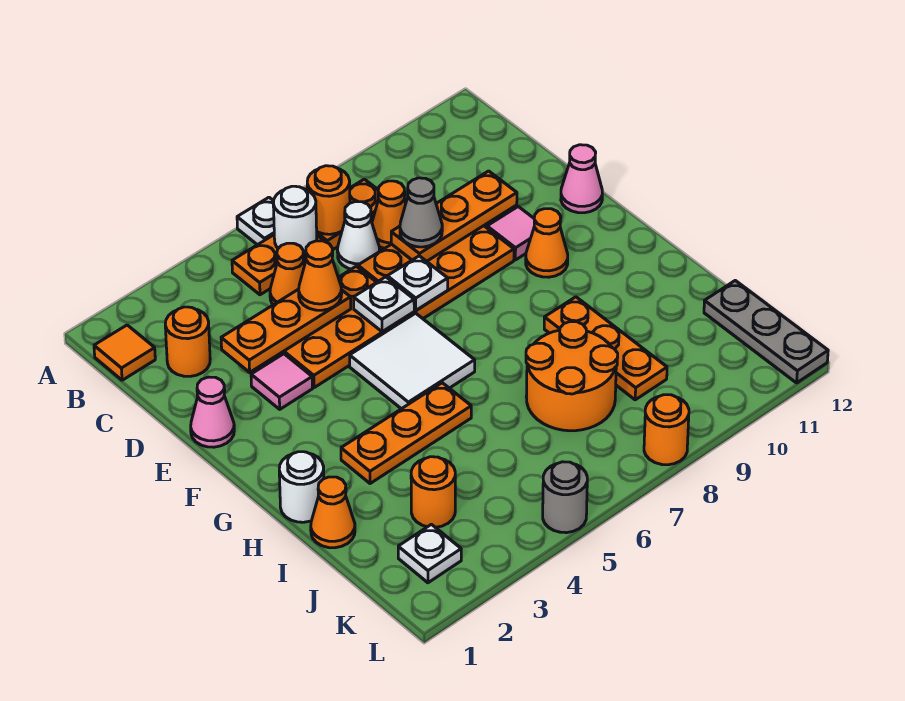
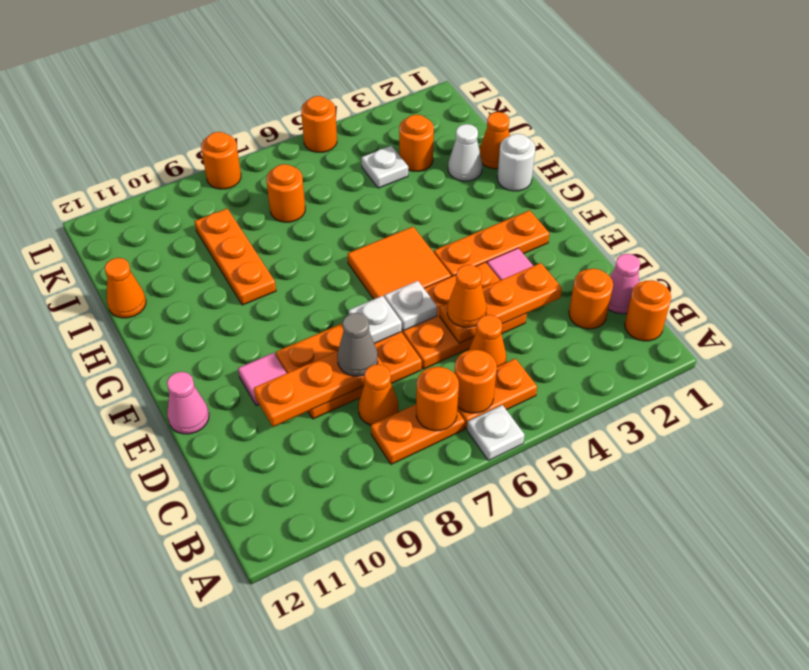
orange tile B1 level 1 -> orange round brick B1 level 1
white round brick B6 level 2 -> orange round brick B6 level 2
white cone C7 level 1 -> white cone I2 level 1
pink cone E1 level 1 -> pink cone C1 level 1
white tile F5:G6 level 1 -> orange tile F5:G6 level 1
orange cone F10 level 1 -> orange cone I12 level 1
orange plate H3:H5 level 1 -> orange plate F2:F4 level 1
orange round brick I7:J8 level 1 -> orange round brick J7 level 1
grey plate J12:L12 level 1 -> none
white plate K2 level 1 -> white plate J4 level 1
grey round brick L5 level 1 -> orange round brick L5 level 1

